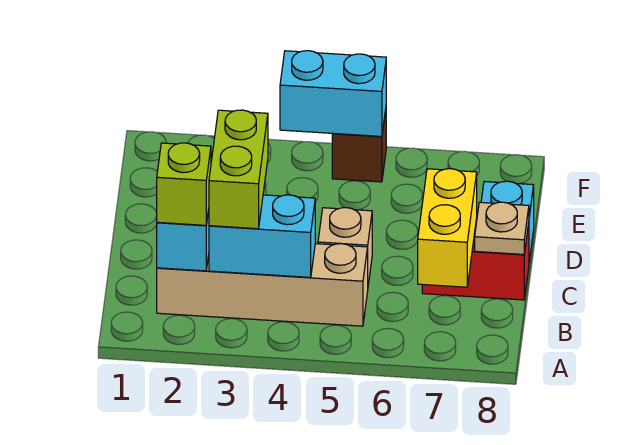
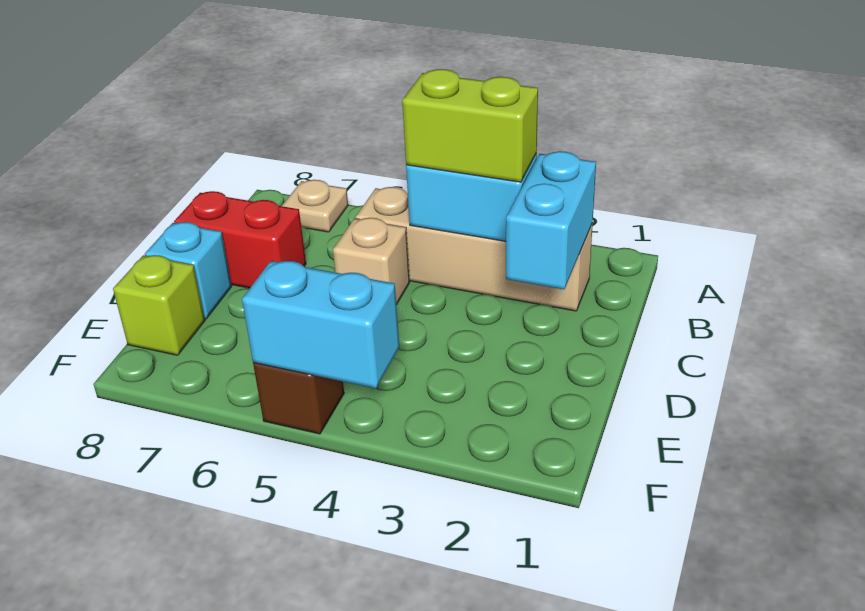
lime brick B2 level 3 -> lime brick E8 level 1
lime brick B3:C3 level 3 -> lime brick B3:B4 level 3
yellow brick B7:C7 level 2 -> none
tan plate C8 level 2 -> tan plate A7 level 1

